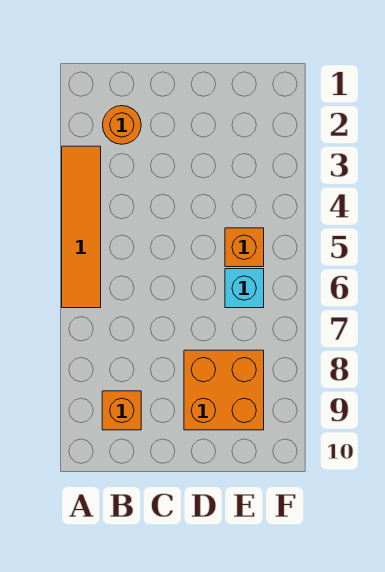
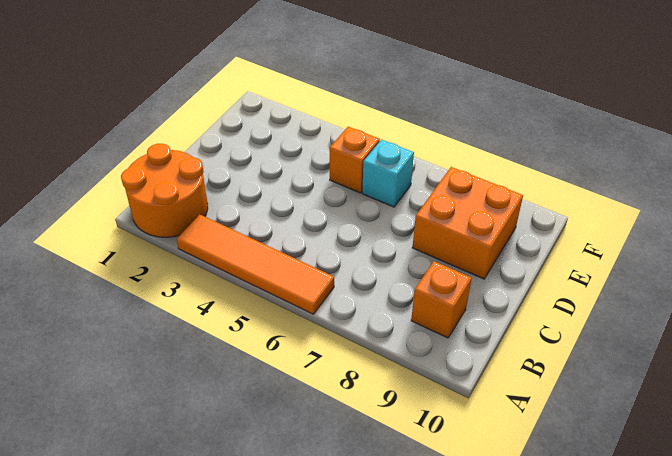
orange round brick B2 level 1 -> orange round brick A1:B2 level 1

